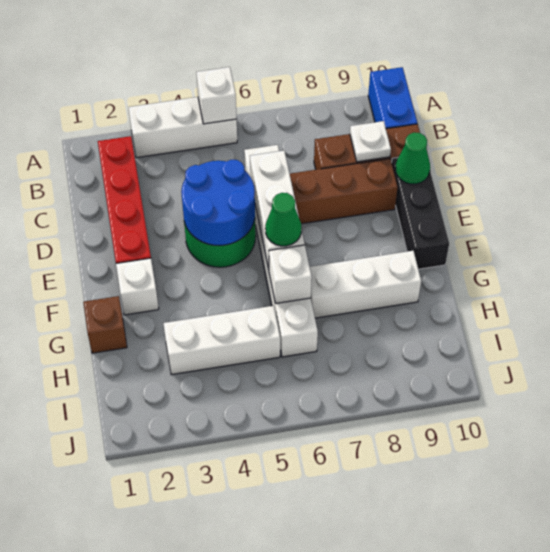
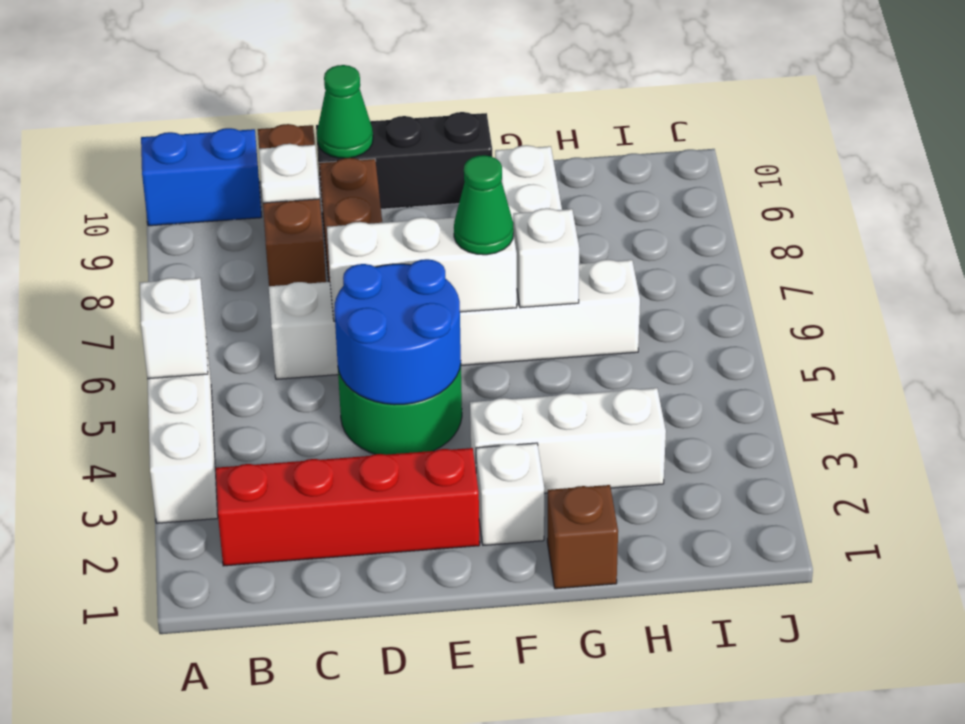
white brick H3:H5 level 1 -> white brick F3:H3 level 1

